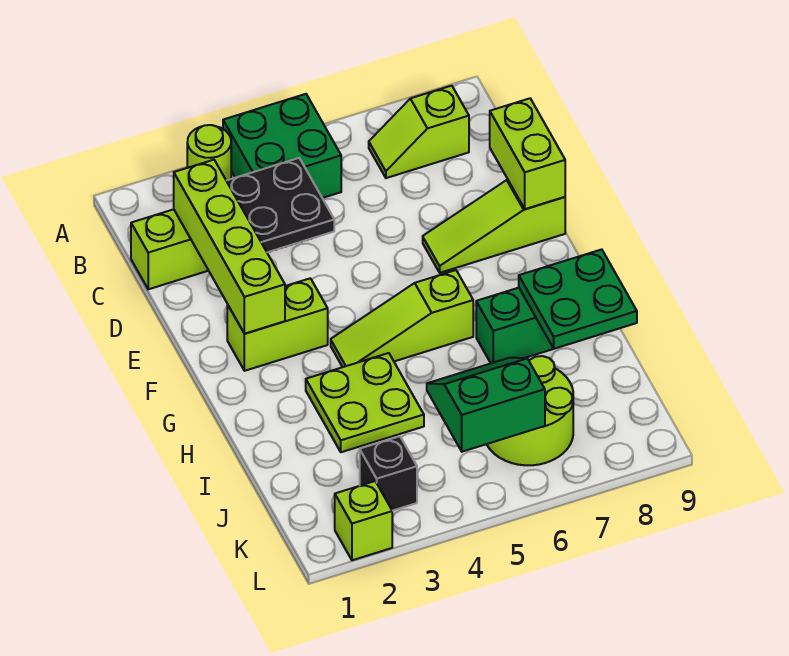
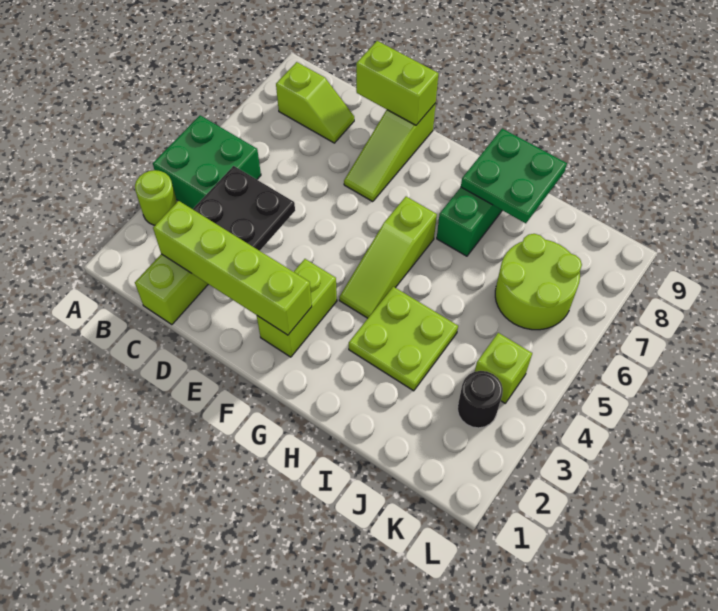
lime slope B7:B8 level 1 top 8 -> lime slope B8:C8 level 1 top B
green slope J5:K6 level 2 top K -> none
black brick K3 level 1 -> black round brick K3 level 1
lime brick L2 level 1 -> lime brick K4 level 1

